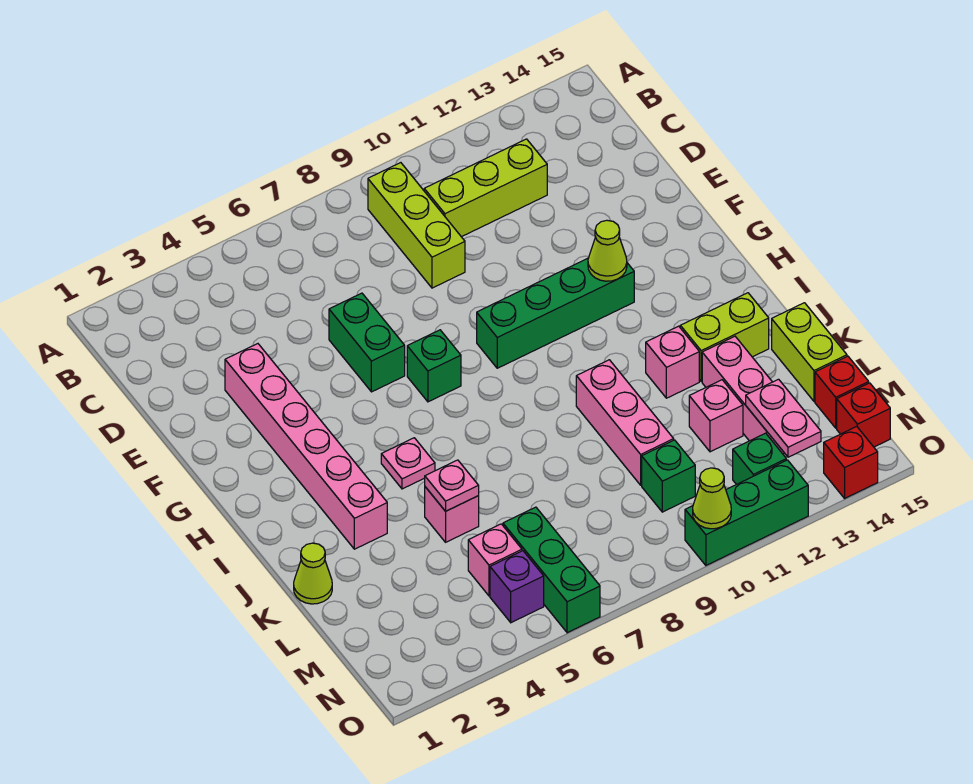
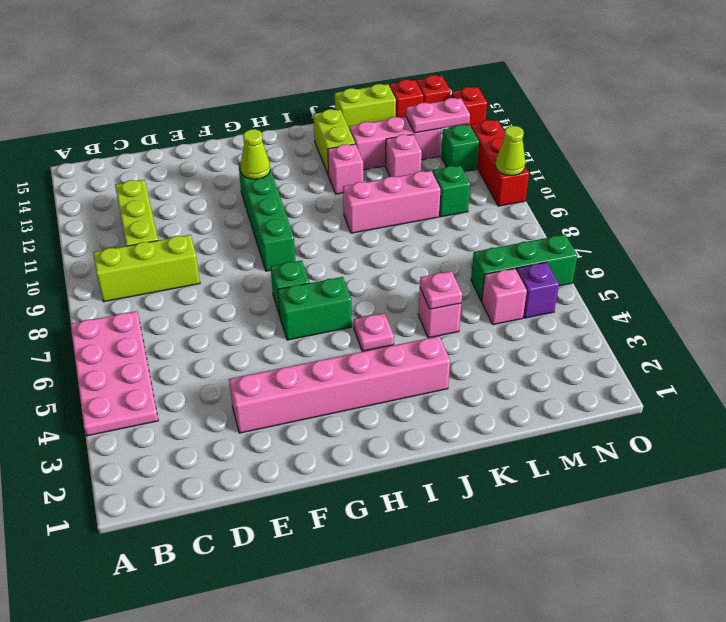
none -> pink plate A4:B7 level 1
green brick E6:F6 level 1 -> green brick G6:H6 level 1
lime cone K1 level 1 -> none
green brick O10:O12 level 1 -> red brick O10:O12 level 1

